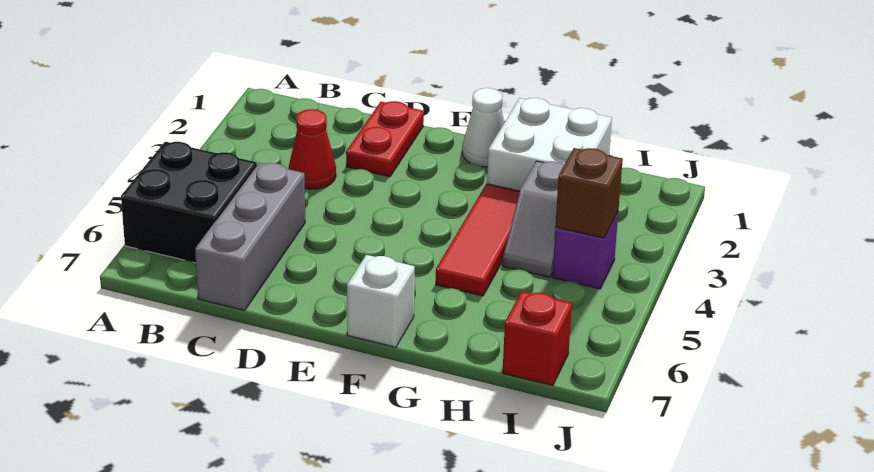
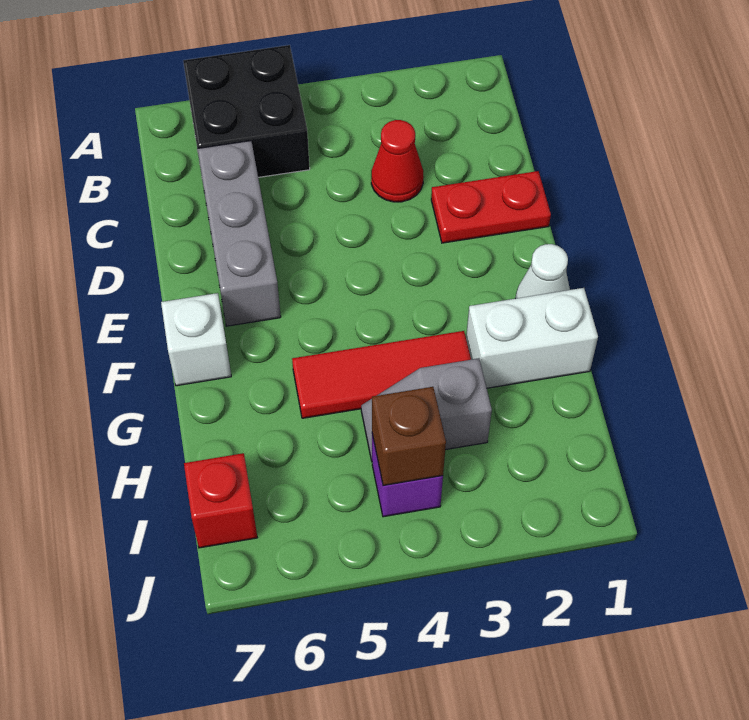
grey brick C5:C7 level 1 -> grey brick C6:E6 level 1
white brick G1:H2 level 1 -> white brick G1:G2 level 1

